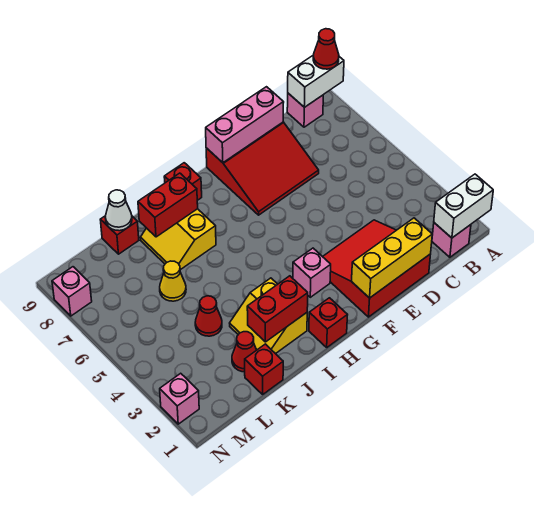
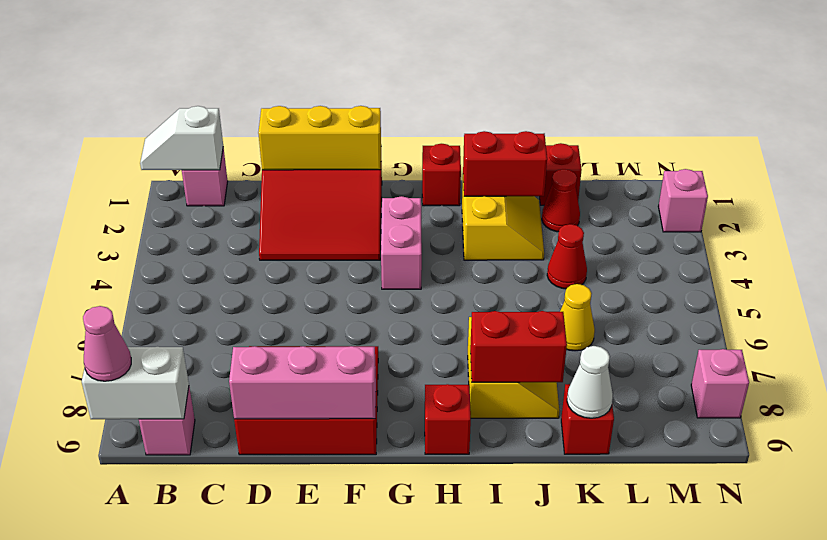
white brick A1:B1 level 2 -> white slope A1:B1 level 2 top B
red cone A9 level 3 -> pink cone A9 level 3
pink brick G3 level 1 -> pink brick G3:G4 level 1

